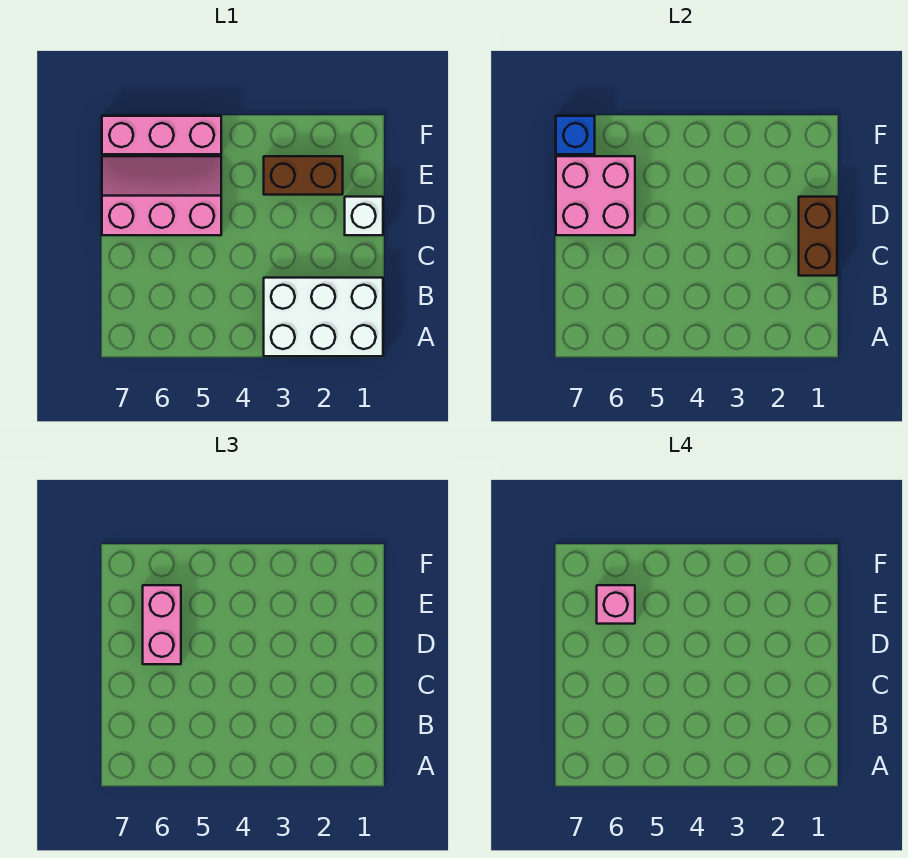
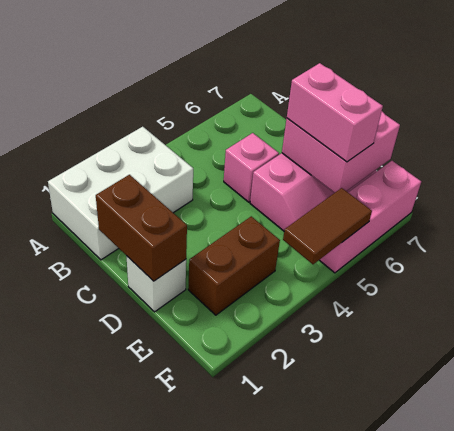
pink brick E6 level 4 -> pink brick C5 level 1
none -> brown tile F4:F5 level 2
blue brick F7 level 2 -> none

